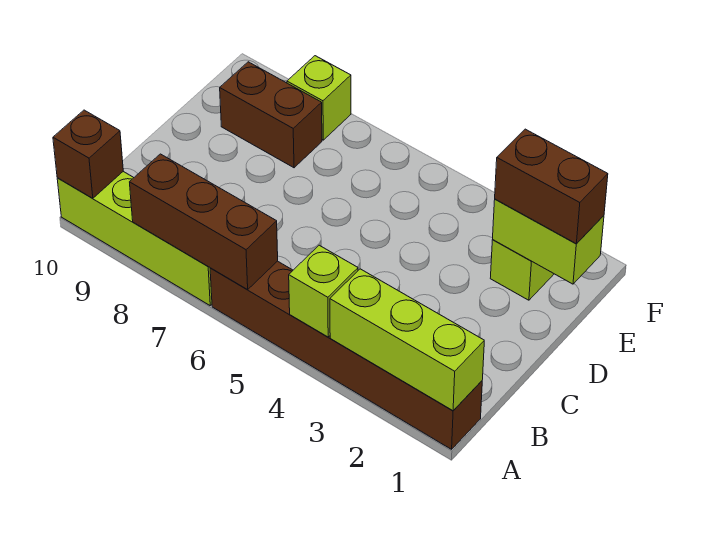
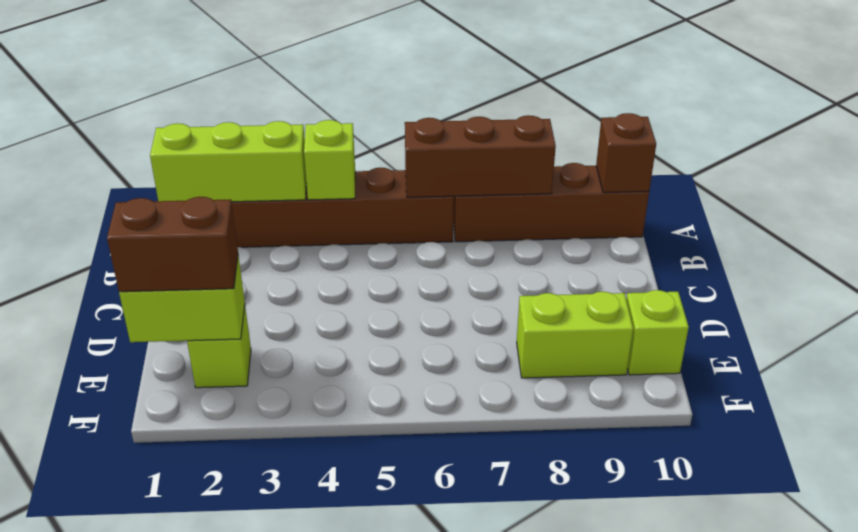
lime brick A7:A10 level 1 -> brown brick A7:A10 level 1
brown brick E8:E9 level 1 -> lime brick E8:E9 level 1
lime brick F8 level 1 -> lime brick E10 level 1

